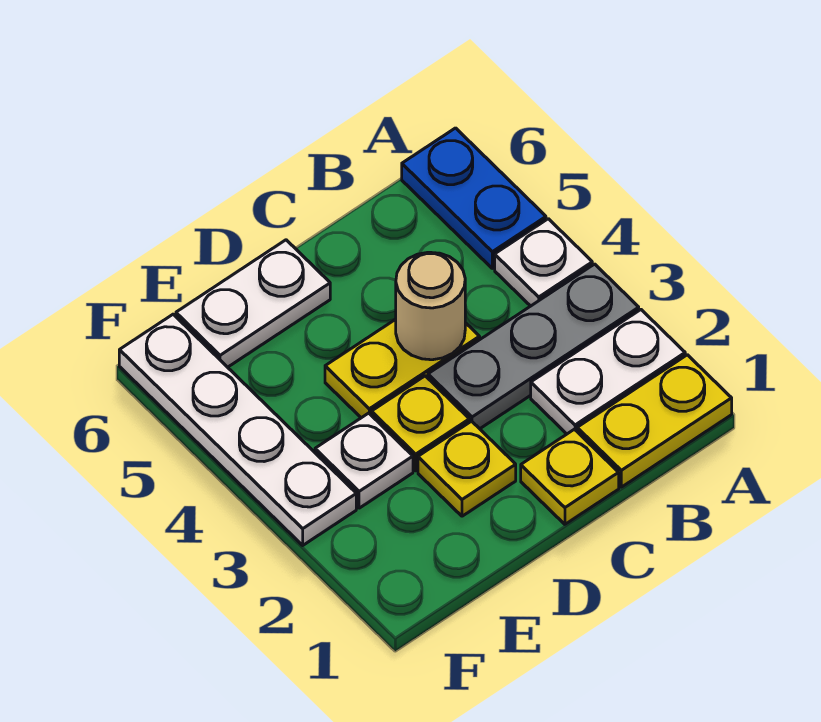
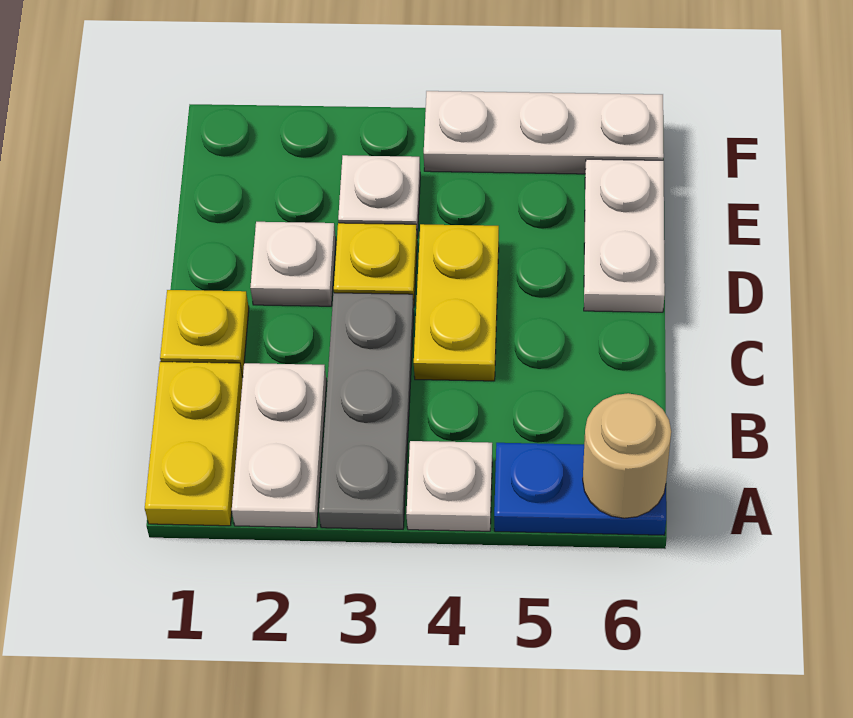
tan round brick C4 level 2 -> tan round brick A6 level 2
yellow plate D2 level 1 -> white plate D2 level 1
white plate F3:F6 level 1 -> white plate F4:F6 level 1

